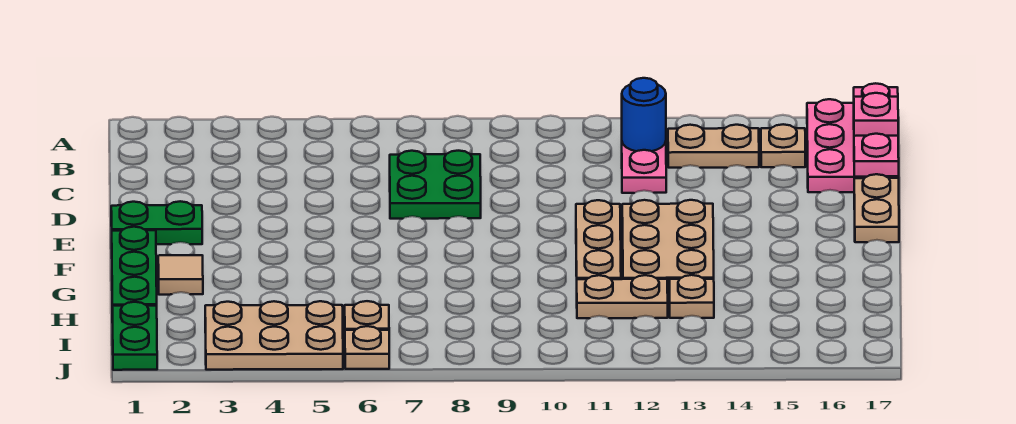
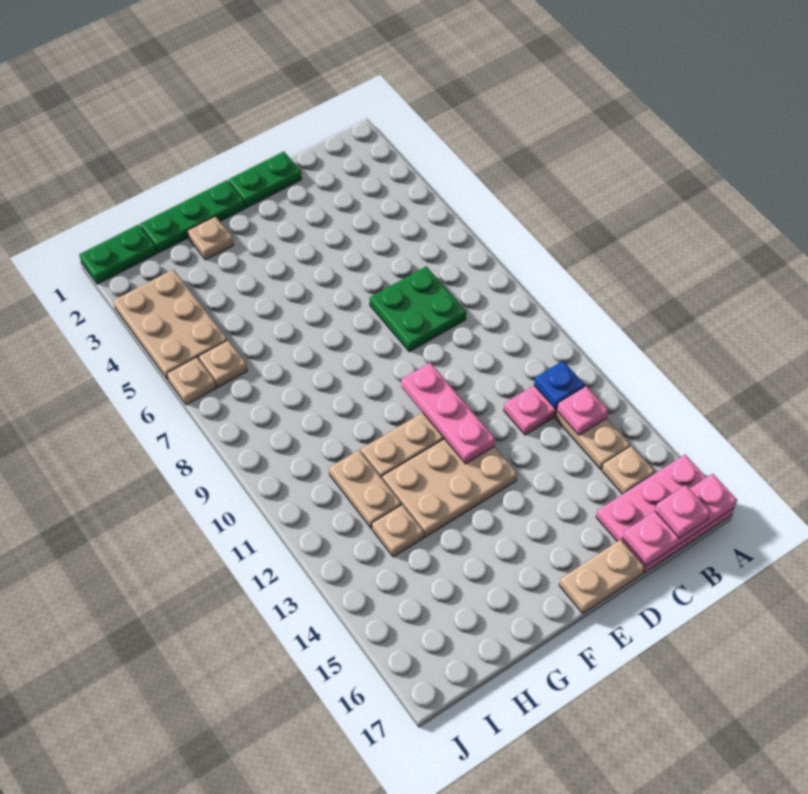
blue round brick B12 level 2 -> blue plate B12 level 2
none -> pink plate B13 level 2
green plate E1:E2 level 1 -> green plate D1:E1 level 1
none -> pink plate E10:E12 level 2
tan tile G2 level 1 -> tan plate G2 level 1

